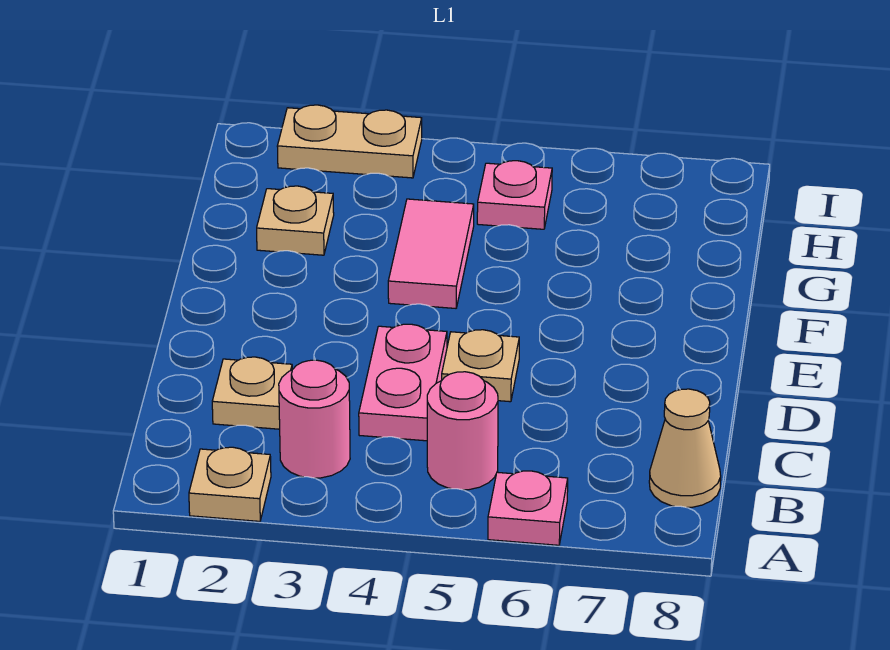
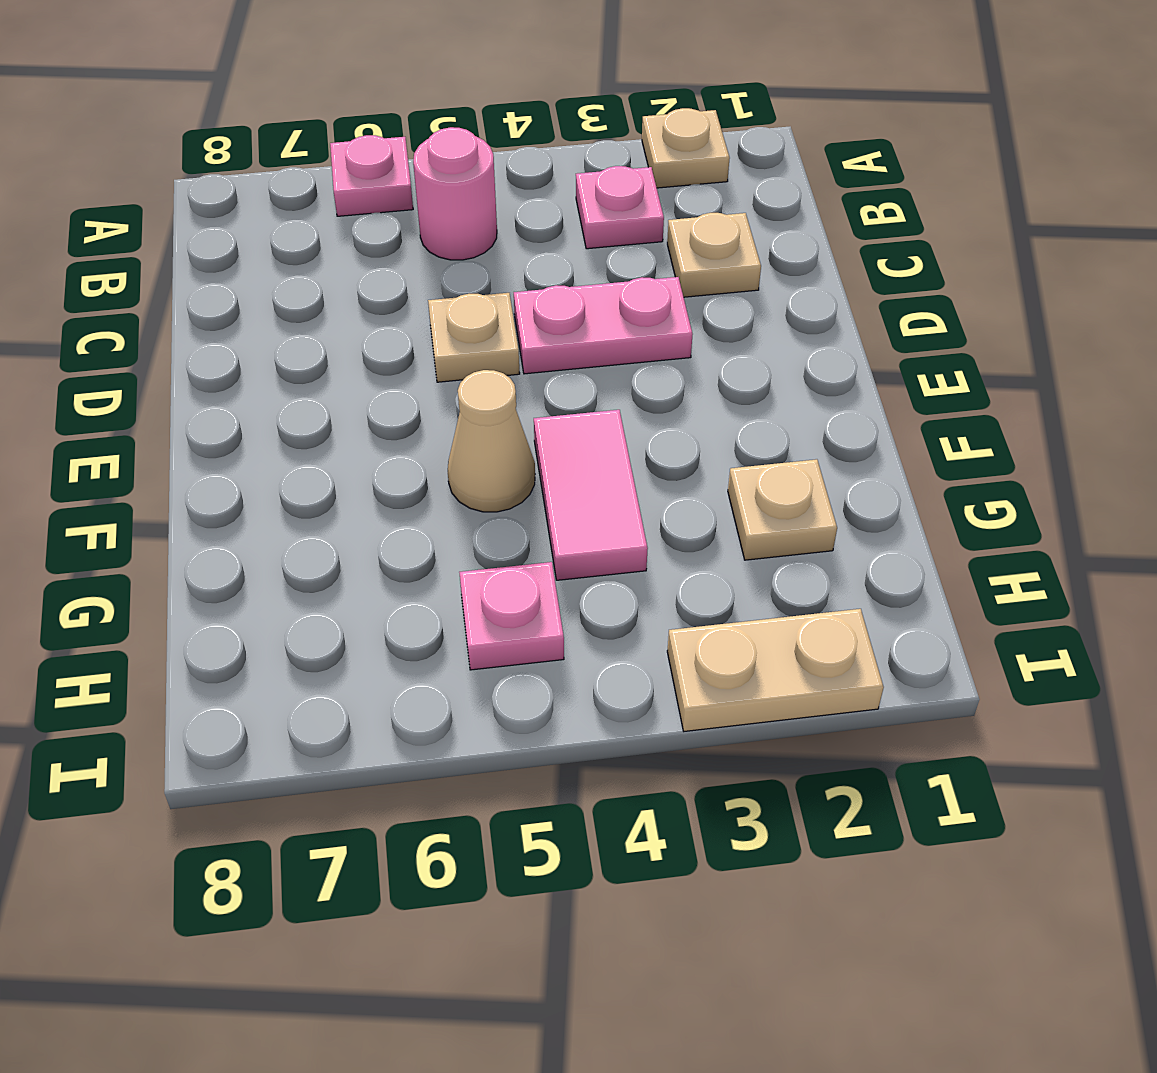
pink round brick B3 level 1 -> pink plate B3 level 1
tan cone B8 level 1 -> tan cone F5 level 1
pink plate C4:D4 level 1 -> pink plate D3:D4 level 1

